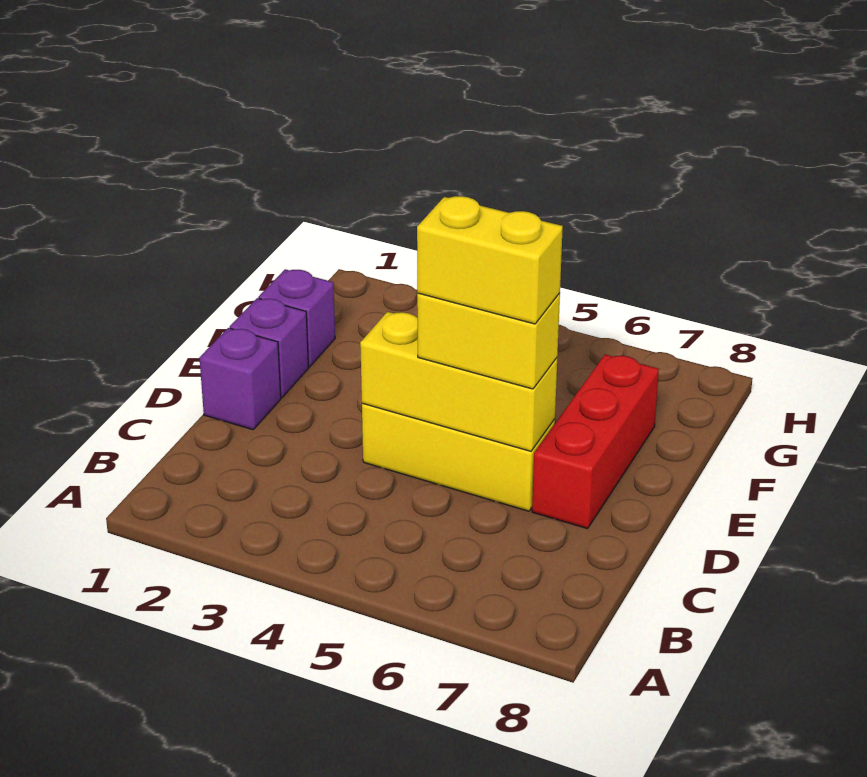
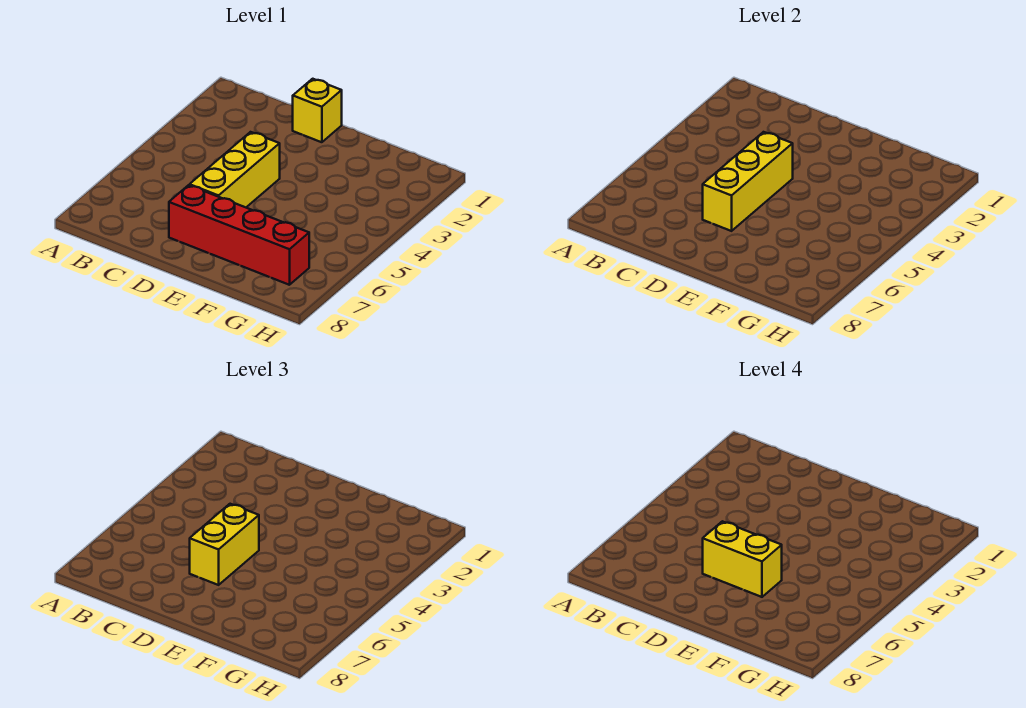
purple brick D1 level 1 -> yellow brick D1 level 1
yellow brick D5:D6 level 4 -> yellow brick D6:E6 level 4
red brick D7:F7 level 1 -> red brick D7:G7 level 1
purple brick E1 level 1 -> none
purple brick F1 level 1 -> none

